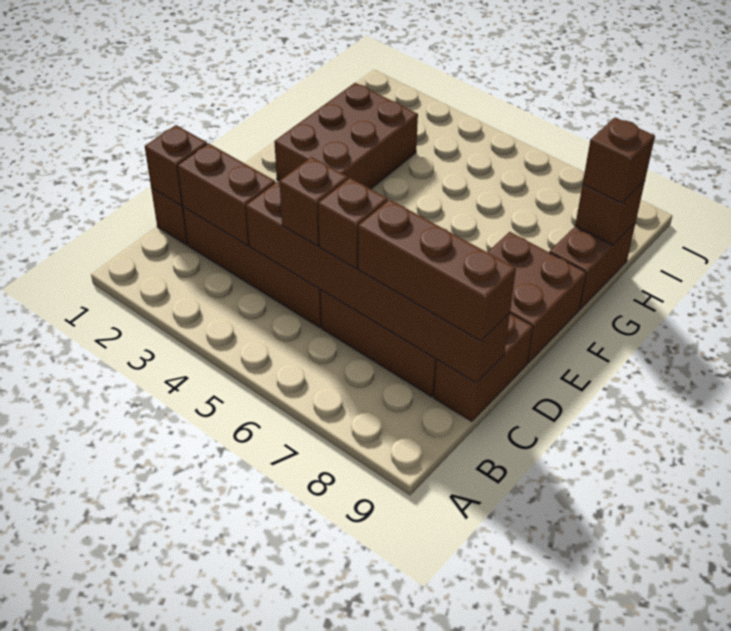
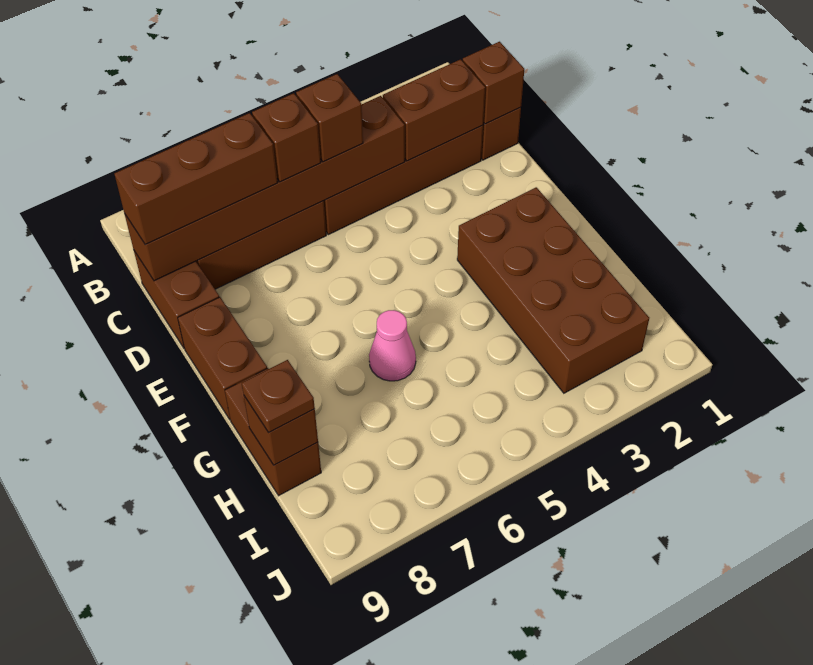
brown brick E8:F9 level 1 -> brown brick E9:F9 level 1
brown brick F2:H3 level 1 -> brown brick F2:I3 level 1
none -> pink cone G6 level 1
brown brick H9 level 3 -> brown plate H9 level 3

